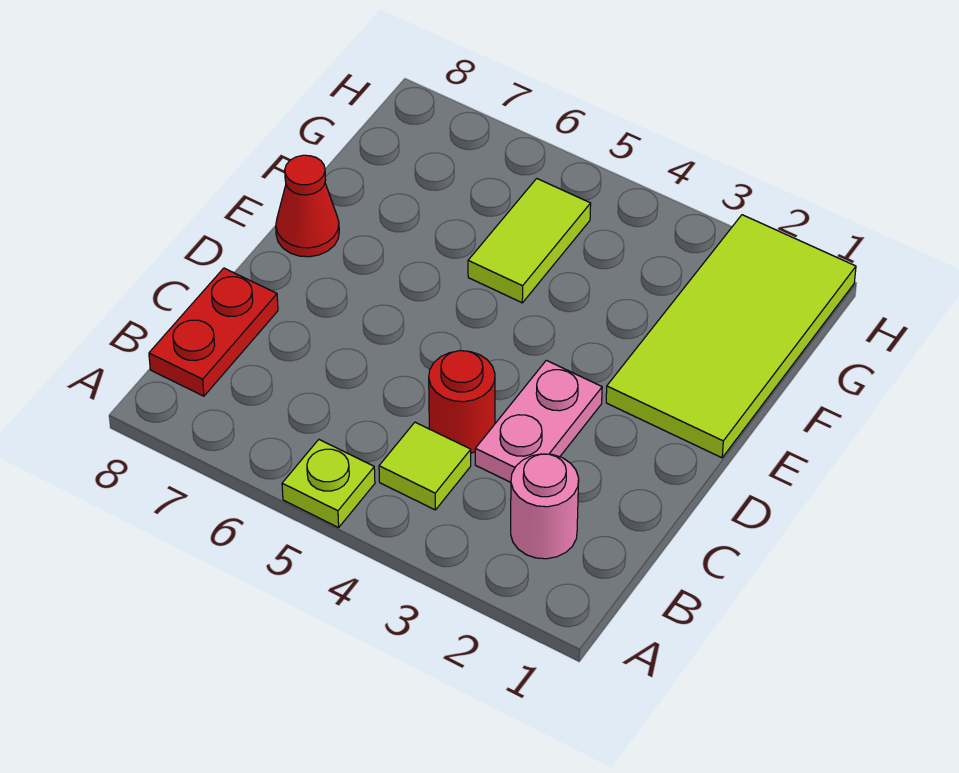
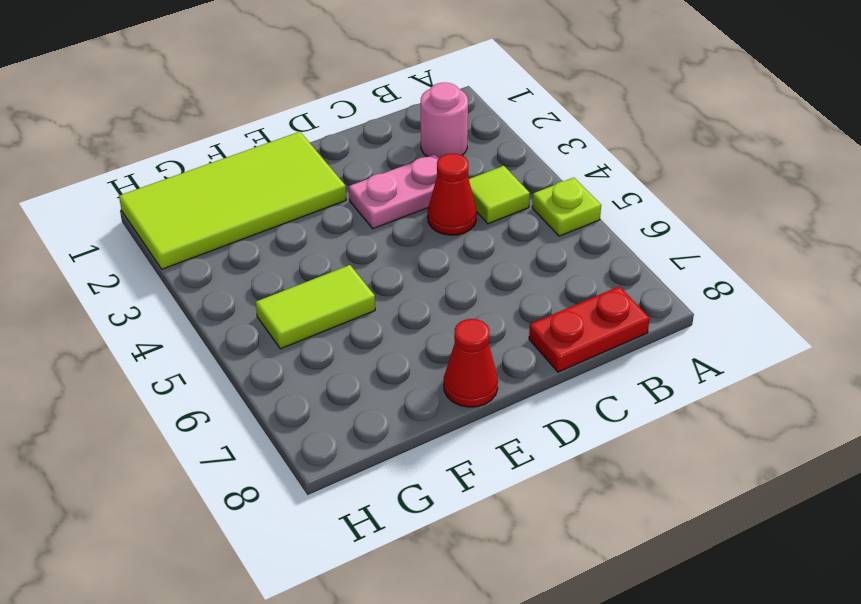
red round brick C4 level 1 -> red cone C4 level 1

